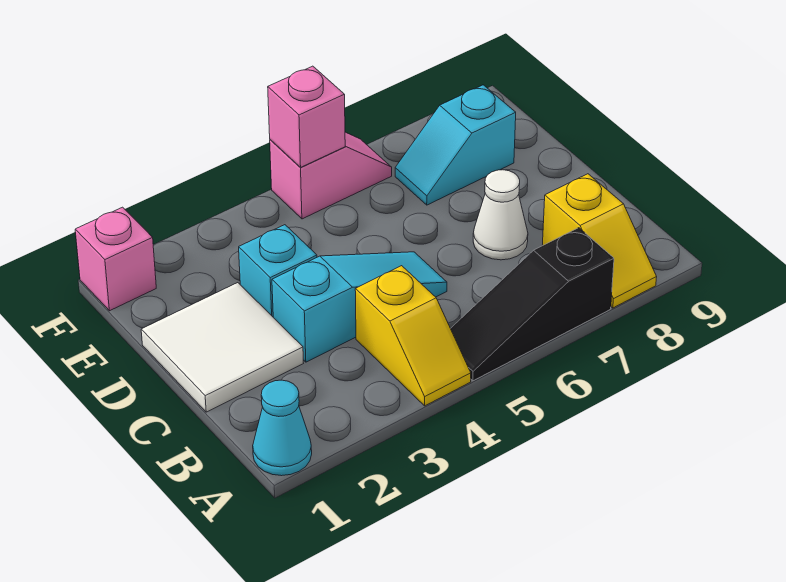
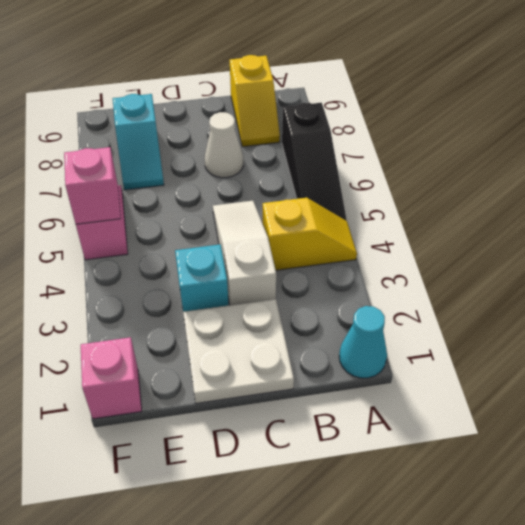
yellow slope A8:B8 level 1 top B -> yellow slope B8:B9 level 1 top 9
white tile C1:D2 level 1 -> white plate C1:D2 level 1
cyan slope C3:C5 level 1 top 3 -> white slope C3:C5 level 1 top 3

